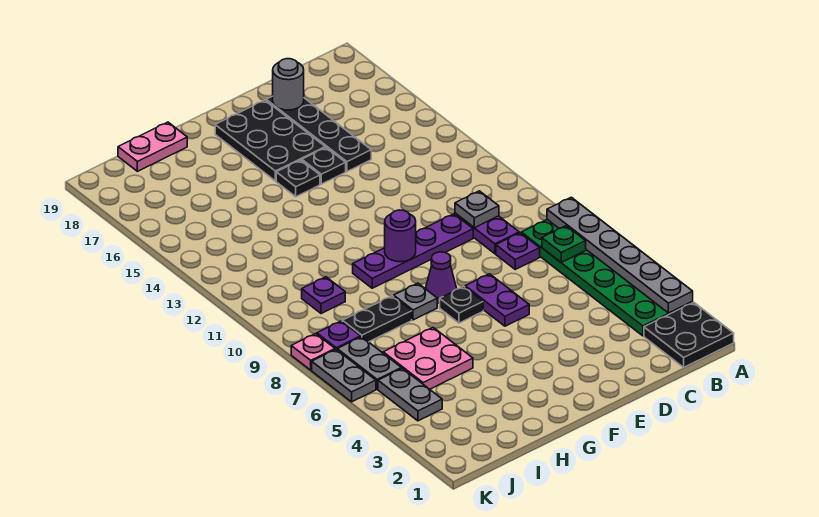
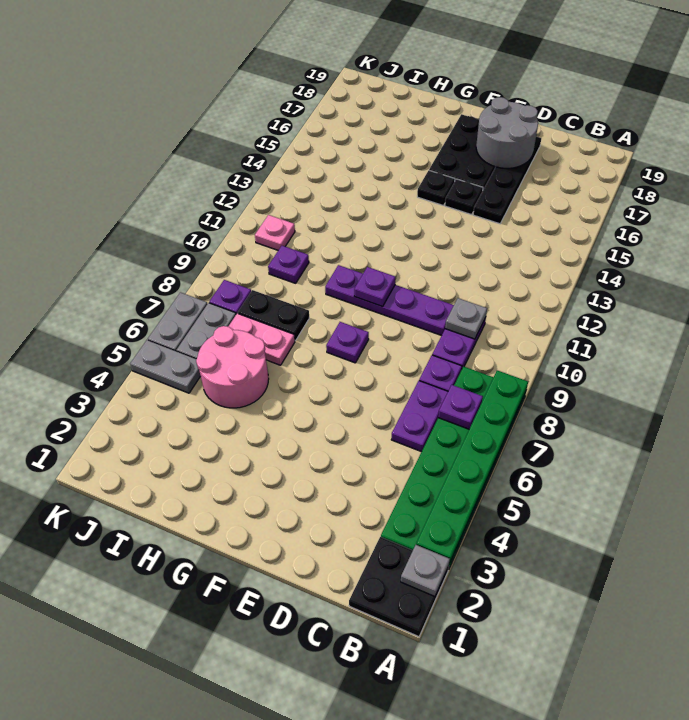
grey plate A3:A8 level 2 -> green plate A3:A8 level 2
green plate B7 level 2 -> purple plate B7 level 2
grey round brick D18 level 2 -> grey round brick D17:E18 level 2
purple plate E6:E7 level 1 -> purple plate C6:C7 level 1
black plate F7 level 1 -> none
purple cone F8 level 1 -> purple plate F8 level 1
purple round brick F10 level 2 -> purple plate F10 level 2
grey plate G8 level 1 -> grey plate A2 level 2
pink plate H5:I6 level 1 -> pink round brick H5:I6 level 1
pink plate H19:I19 level 1 -> pink plate H7:I7 level 1
grey plate J4:J5 level 1 -> grey plate J5:K5 level 1
pink plate K8 level 1 -> pink plate J11 level 1

